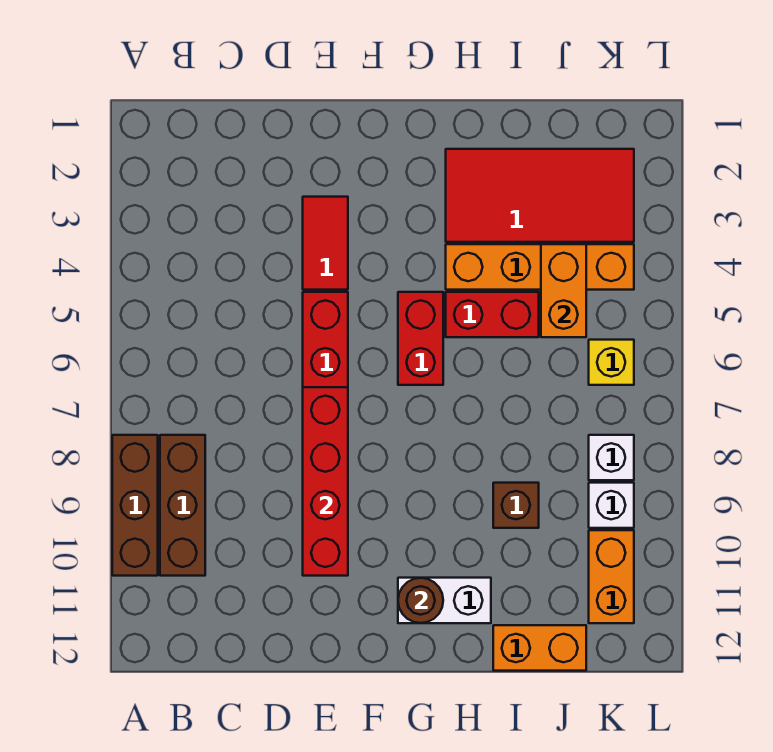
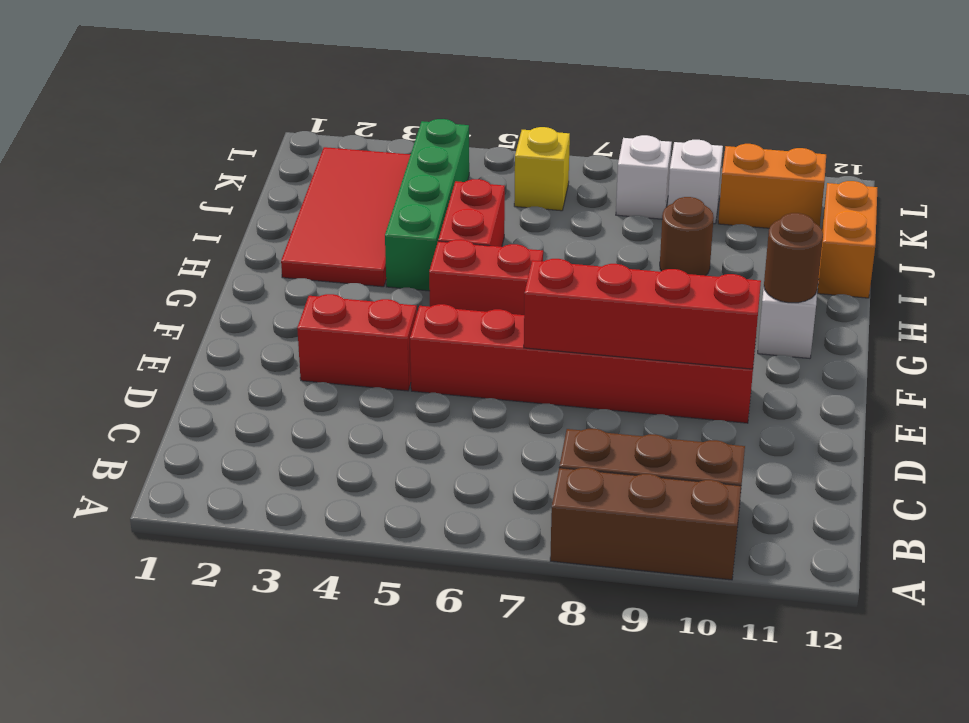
red tile E3:E4 level 1 -> red brick E3:E4 level 1
orange brick H4:K4 level 1 -> green brick H4:K4 level 1
brown brick I9 level 1 -> brown round brick I9 level 1
orange brick J4:J5 level 2 -> none

